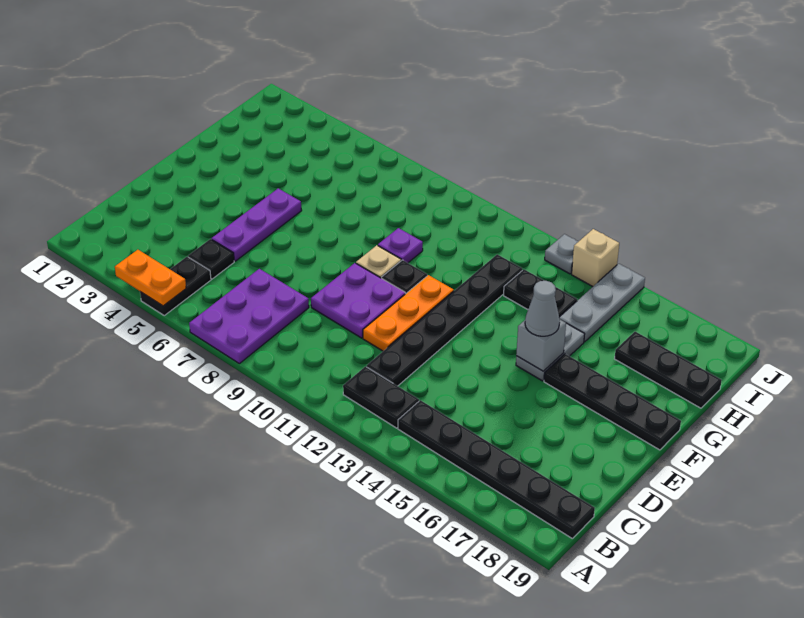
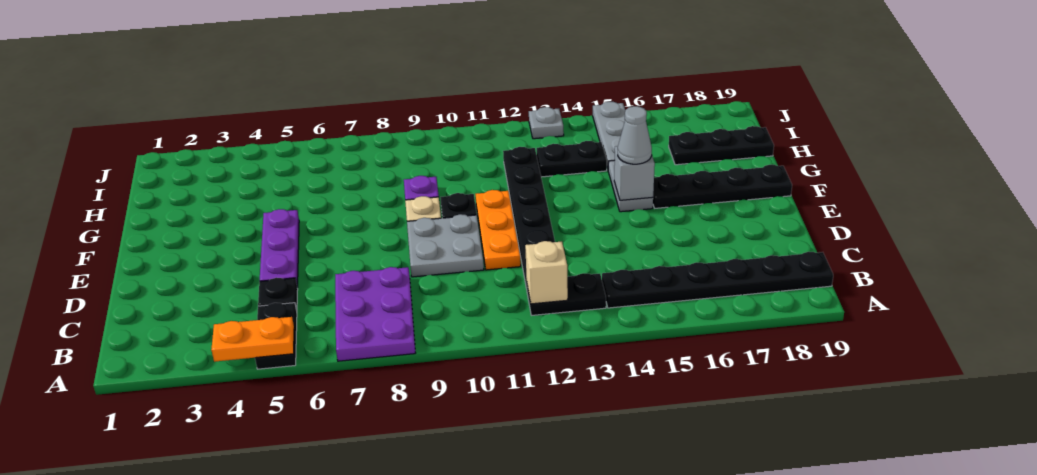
purple plate D9:E10 level 1 -> grey plate D9:E10 level 1
tan brick J14 level 1 -> tan brick B12 level 2

